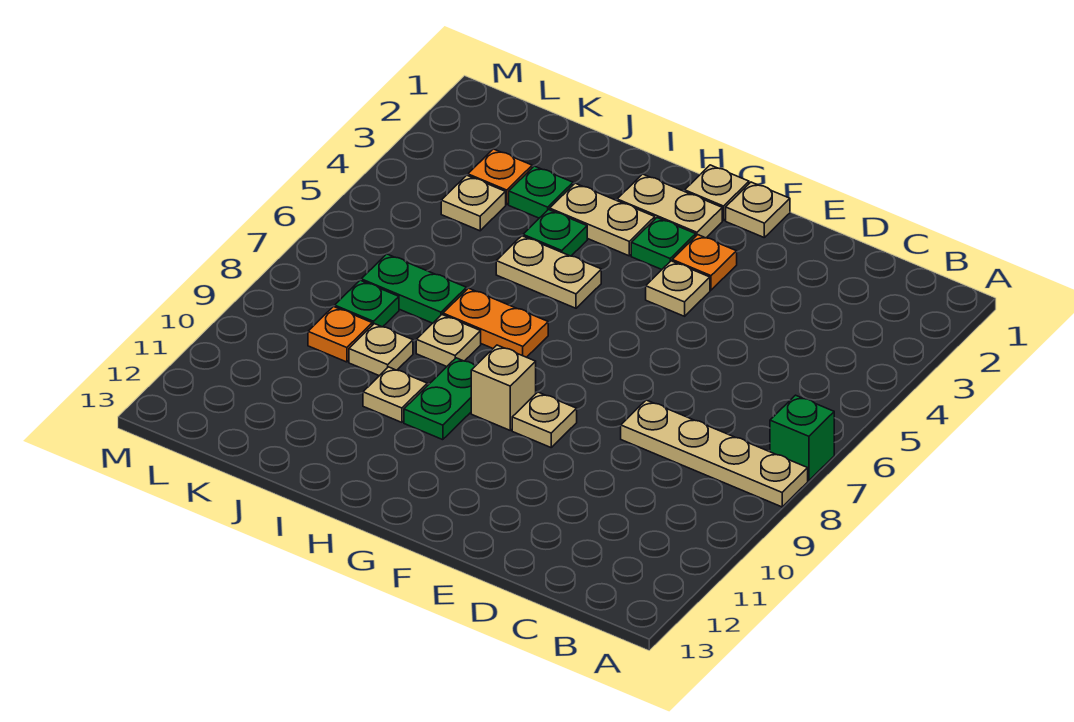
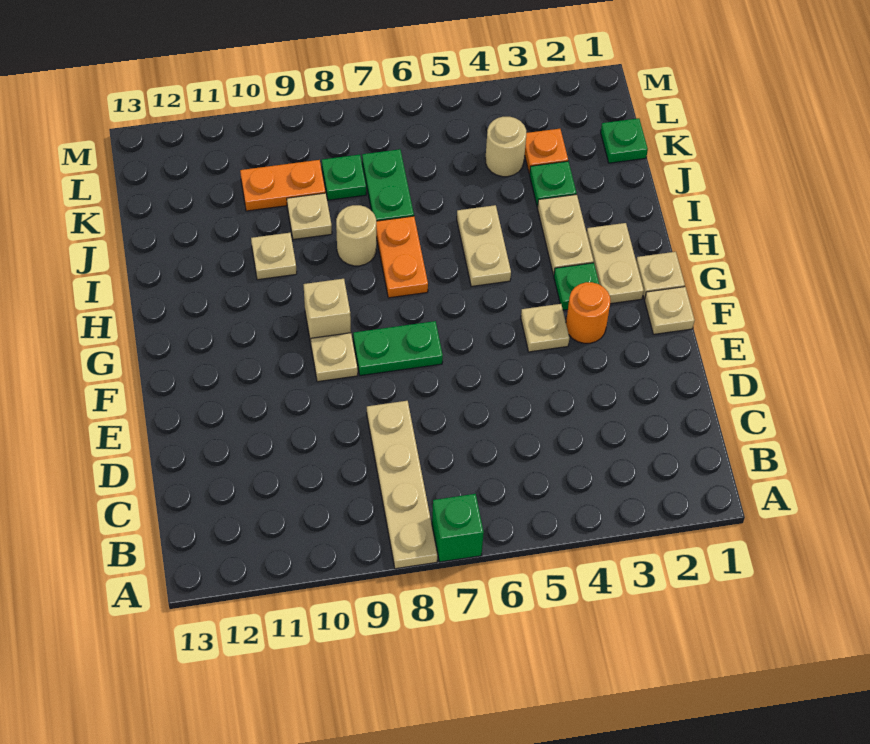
orange plate F3 level 1 -> orange round brick F3 level 1
green plate H9:H10 level 1 -> green plate F7:F8 level 1
green plate I4 level 1 -> green plate K1 level 1
tan plate I8 level 1 -> tan round brick I8 level 1
tan plate K4 level 1 -> tan round brick K4 level 1
orange plate K9 level 1 -> orange plate K9:K10 level 1

